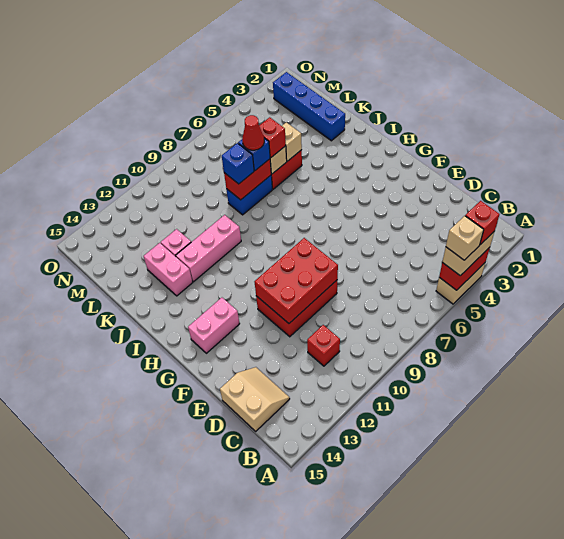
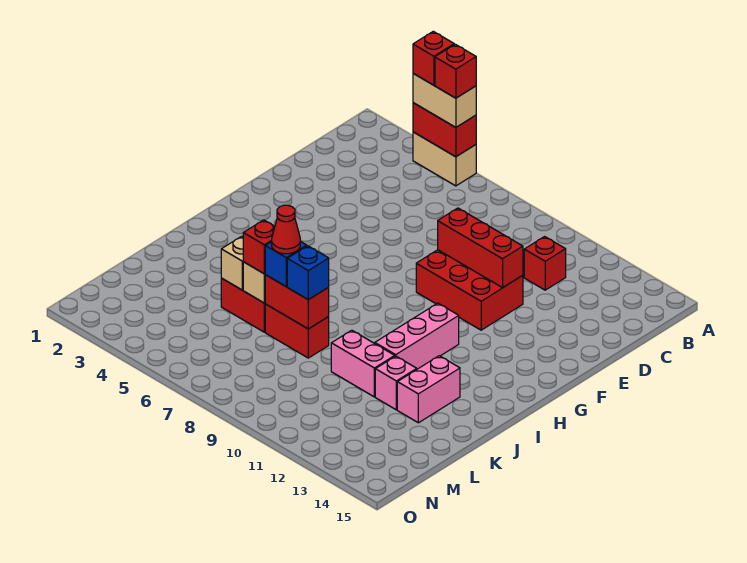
tan brick A5 level 4 -> red brick A5 level 4
tan slope C14:D15 level 1 top 15 -> none
red brick E9:F11 level 2 -> red brick E9:E11 level 2
pink brick G13:G14 level 1 -> pink brick K10:K11 level 1
pink brick J10:J12 level 1 -> pink brick H11:J11 level 1
blue brick K2:N2 level 1 -> none
blue brick K7:K8 level 1 -> red brick K7:K8 level 1

